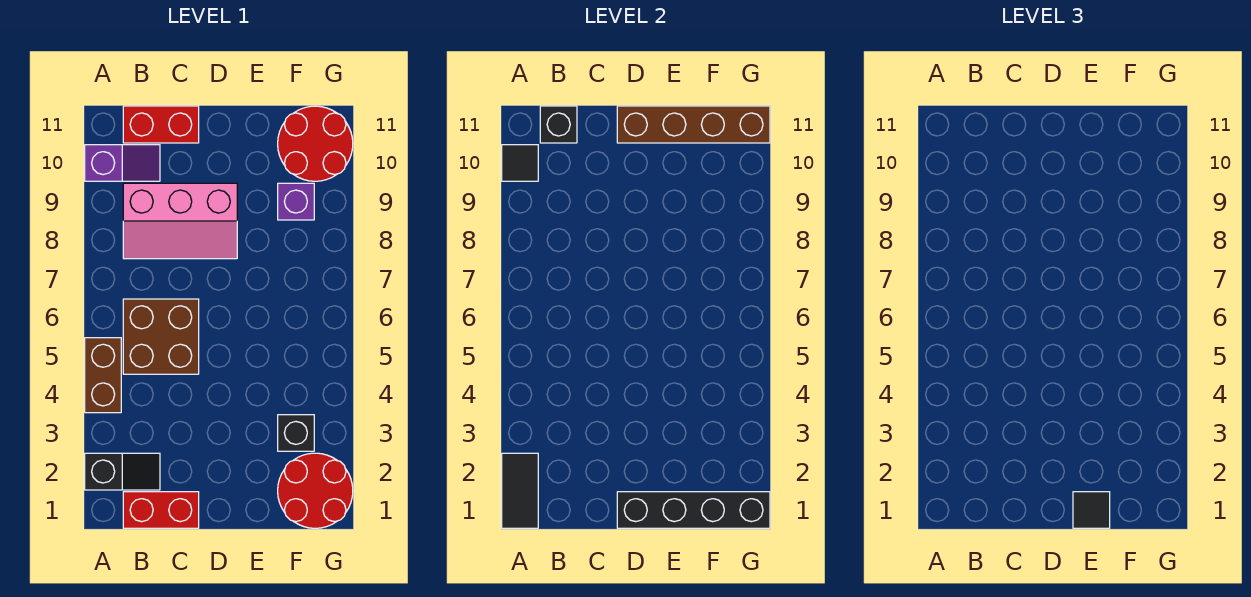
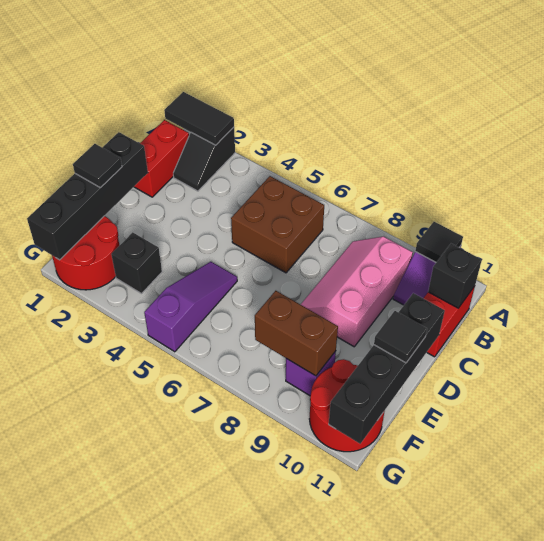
brown brick A4:A5 level 1 -> brown brick F8:F9 level 2
brown brick D11:G11 level 2 -> black brick D11:G11 level 2
none -> purple slope E5:G5 level 1 top G
none -> black tile E11 level 3

